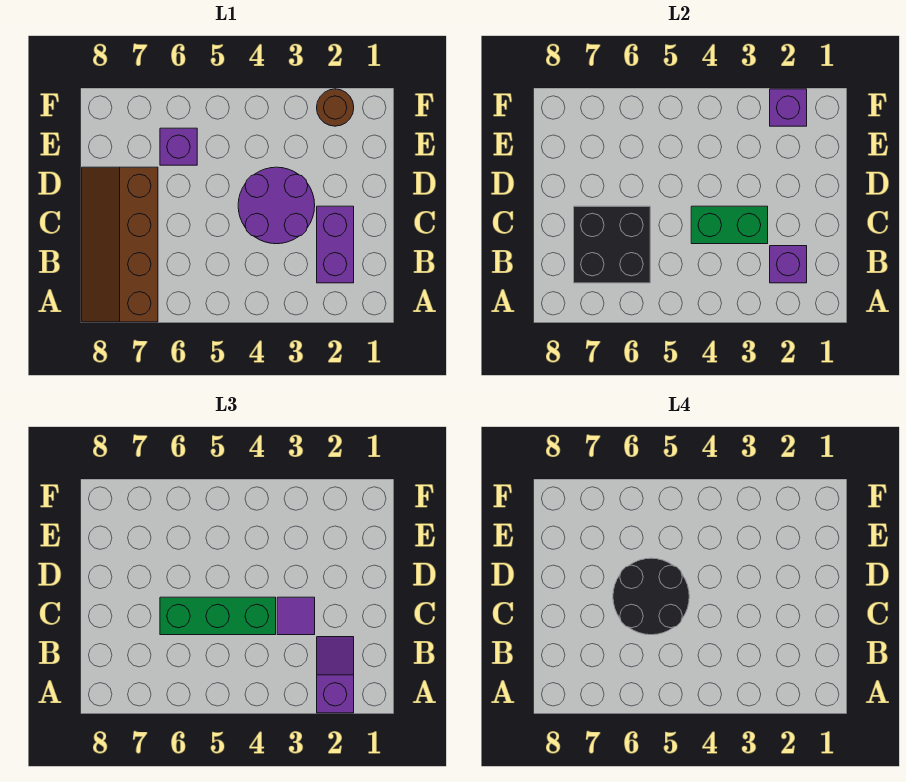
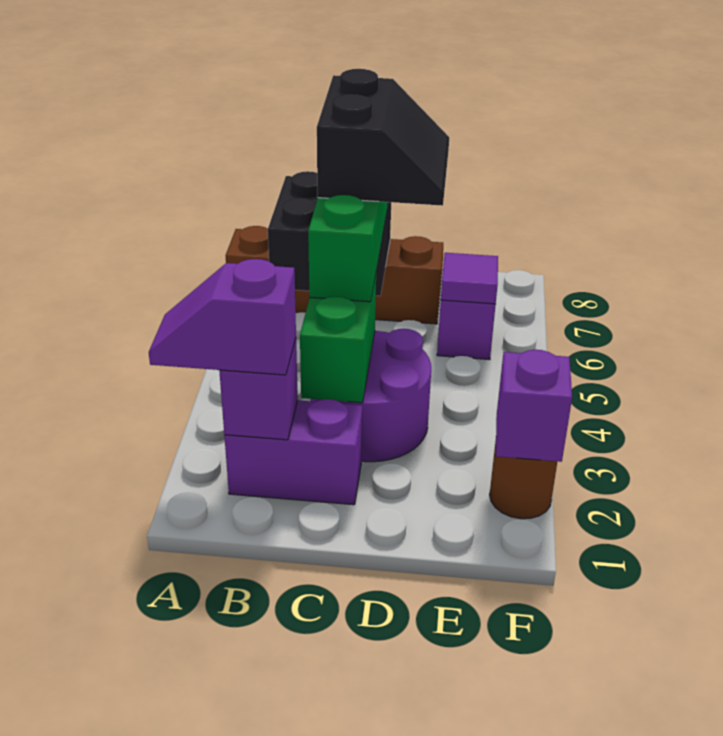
purple slope A2:B2 level 3 top A -> purple slope A2:B2 level 3 top B
purple tile C3 level 3 -> purple tile E6 level 2
black round brick C5:D6 level 4 -> black slope C5:D6 level 4 top C

